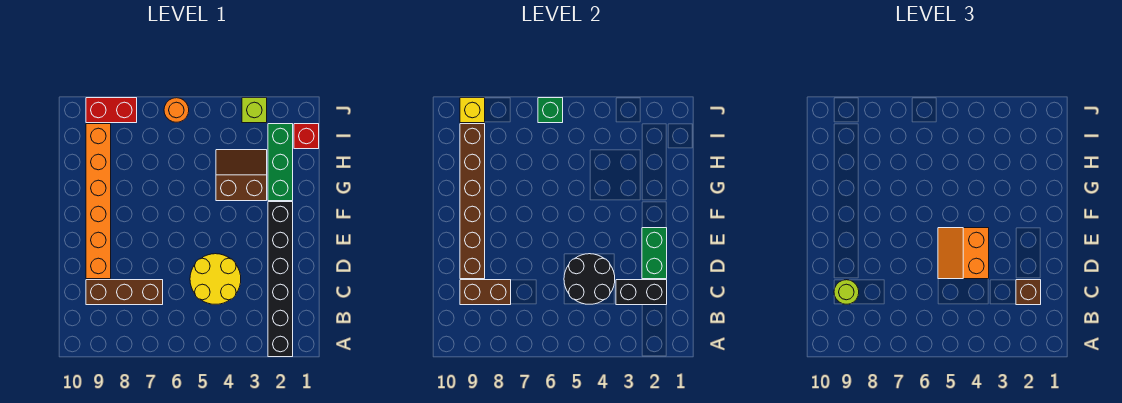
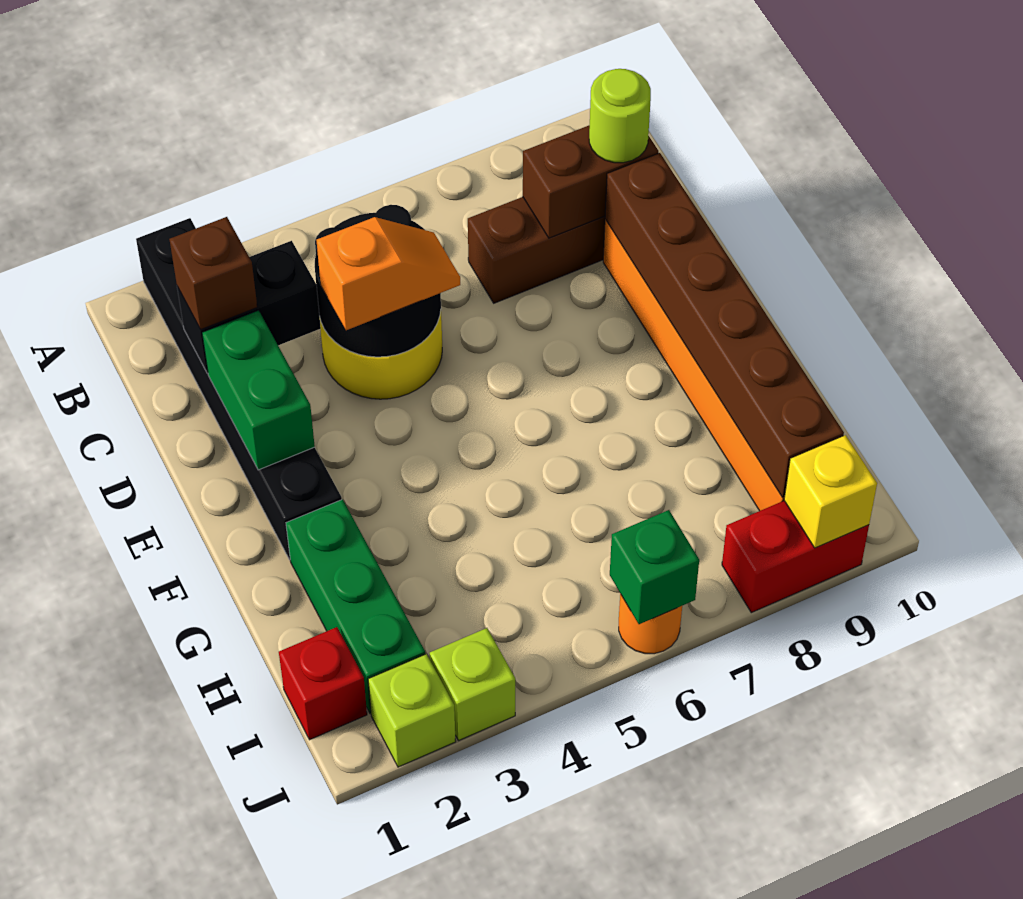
orange slope D4:E5 level 3 top 4 -> orange slope D4:D5 level 3 top 4
brown slope G3:H4 level 1 top G -> none
none -> lime brick J2 level 1

